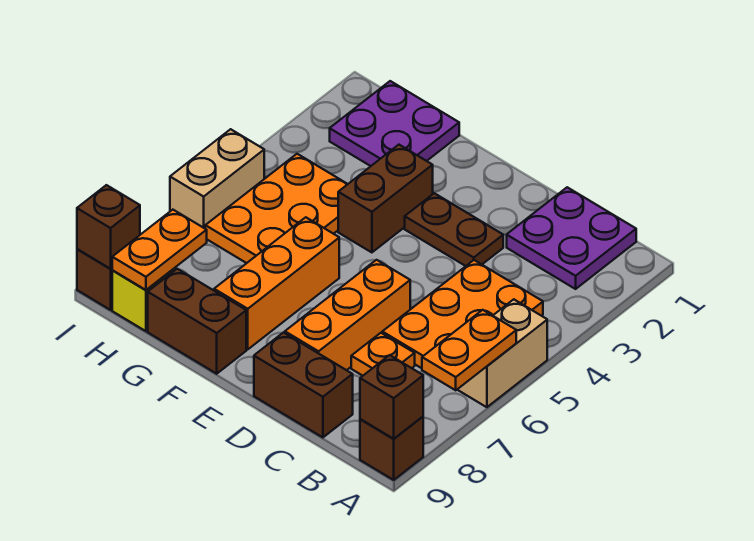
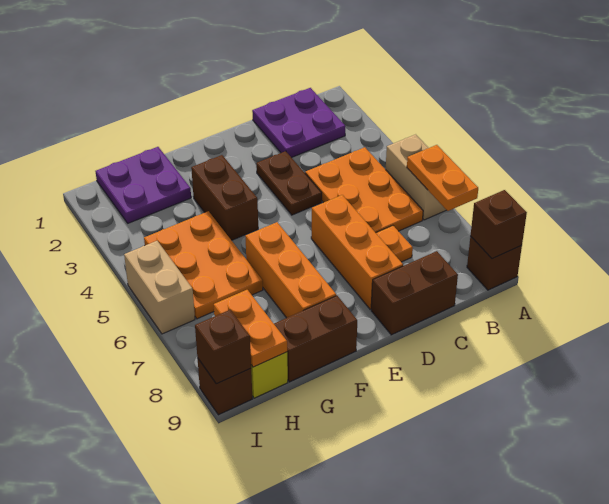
brown plate D3:E3 level 1 -> brown plate D3:D4 level 1

